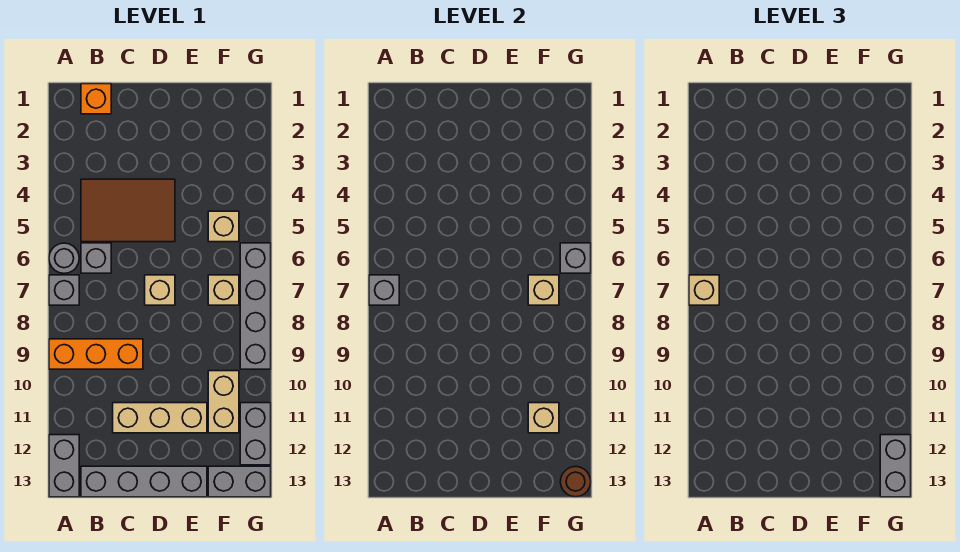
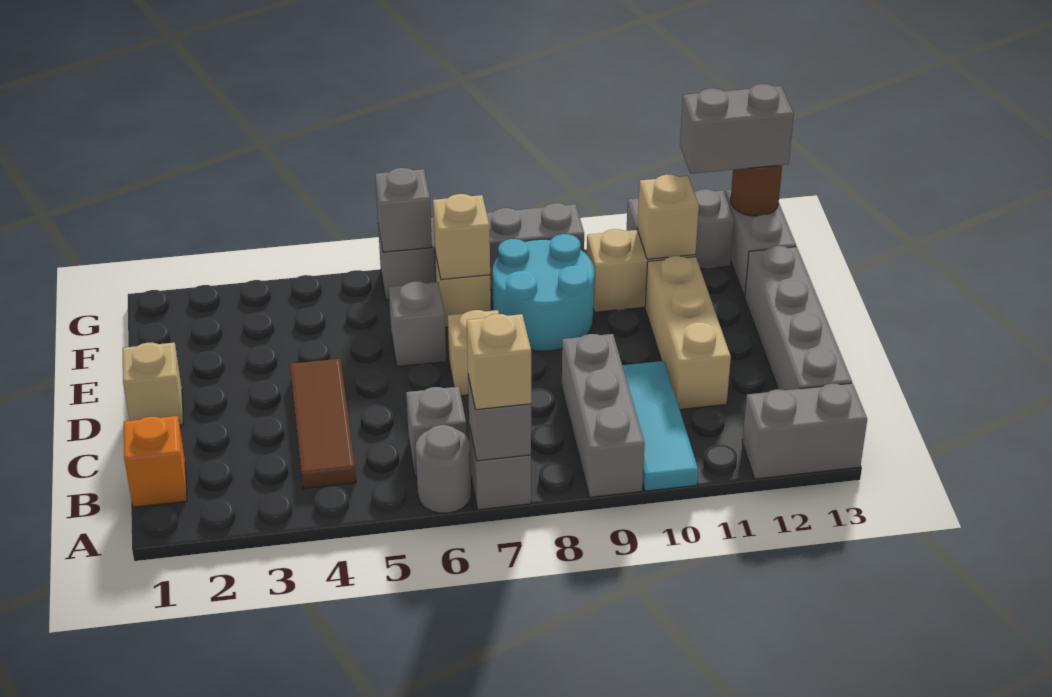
orange brick A9:C9 level 1 -> grey brick A9:C9 level 1
none -> cyan tile A10:C10 level 1
brown tile B4:D5 level 1 -> brown tile B4:D4 level 1
none -> grey brick E6 level 1
none -> cyan round brick E8:F9 level 1
tan brick F5 level 1 -> tan brick D1 level 1

